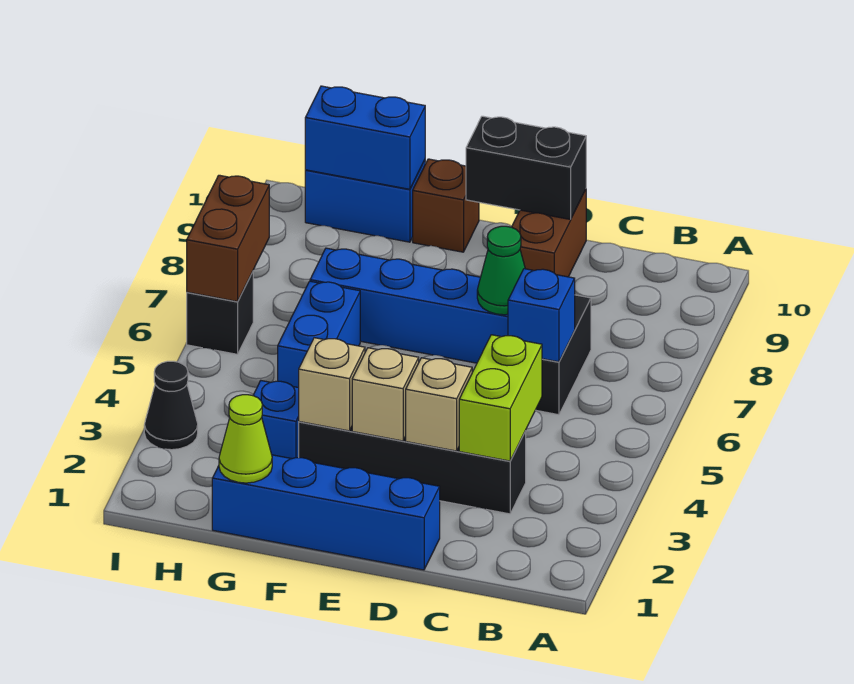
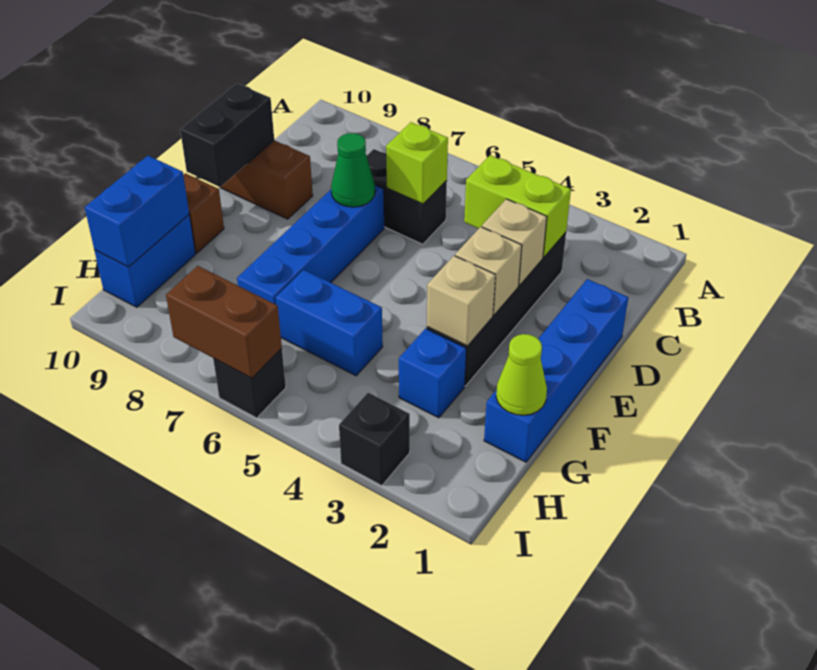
blue brick C6 level 2 -> lime brick C6 level 2
black cone I3 level 1 -> black brick I3 level 1

